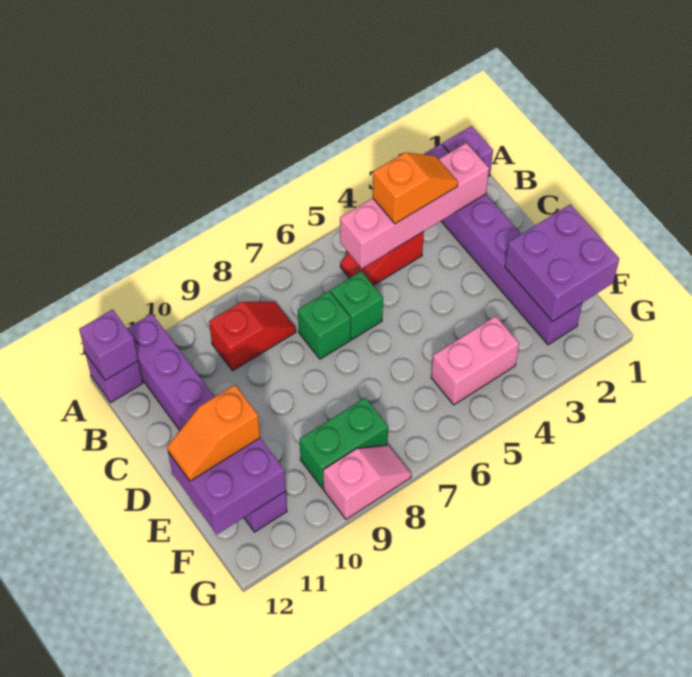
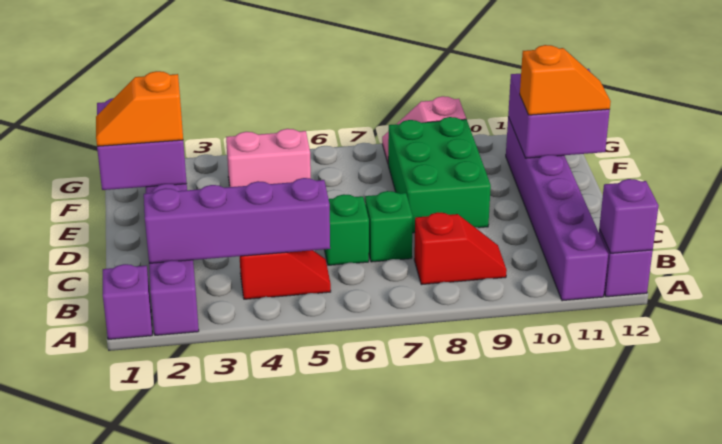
pink brick B2:B5 level 2 -> purple brick B2:B5 level 2
orange slope B3:B4 level 3 top 4 -> orange slope E1:E2 level 3 top 2
red slope B8:B9 level 1 top 9 -> red slope B8:B9 level 1 top 8
green brick F8:F9 level 1 -> green brick D8:F9 level 1

